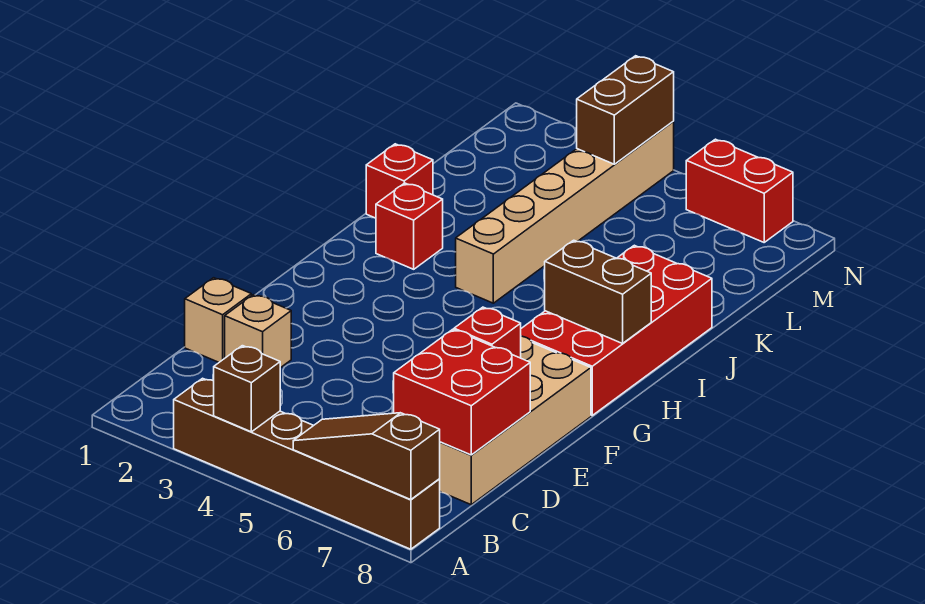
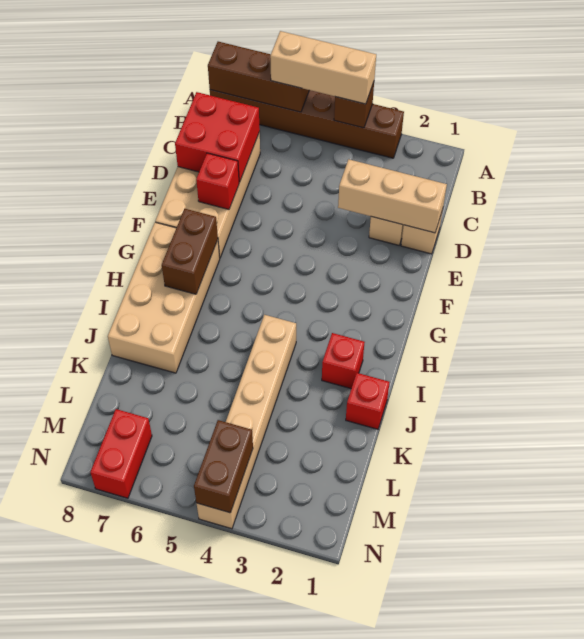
none -> tan brick A4:A6 level 3
brown slope A6:A8 level 2 top 8 -> brown brick A6:A8 level 2
none -> tan brick D1:D3 level 2
red brick G7:J8 level 1 -> tan brick G7:J8 level 1
brown brick H7:H8 level 2 -> brown brick G7:H7 level 2
red brick N6:N7 level 1 -> red brick M7:N7 level 1

